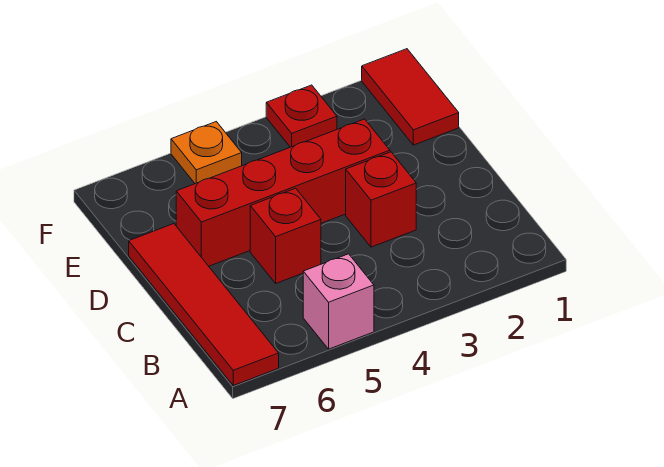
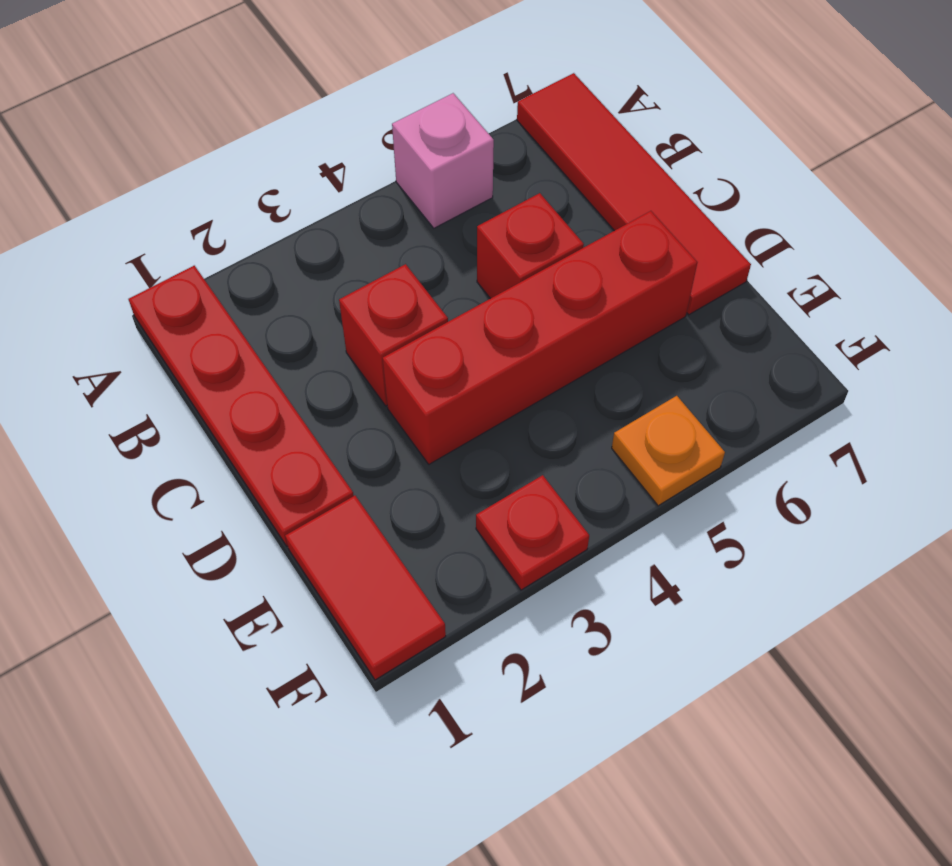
none -> red plate A1:D1 level 1

